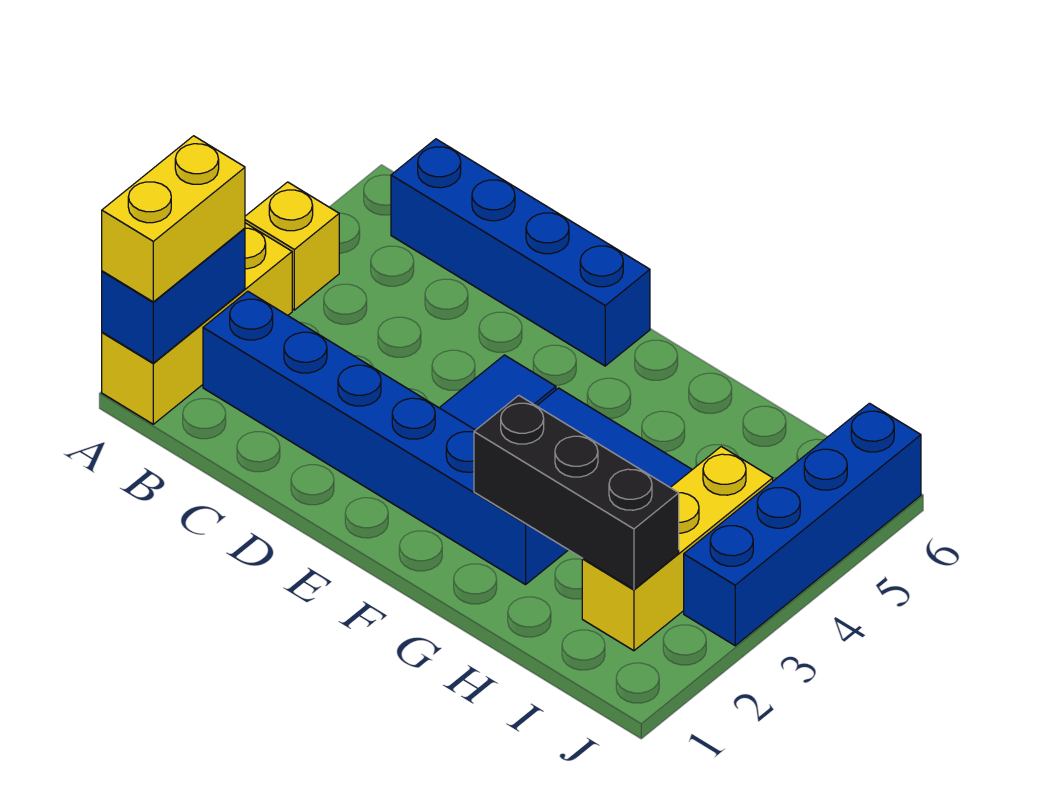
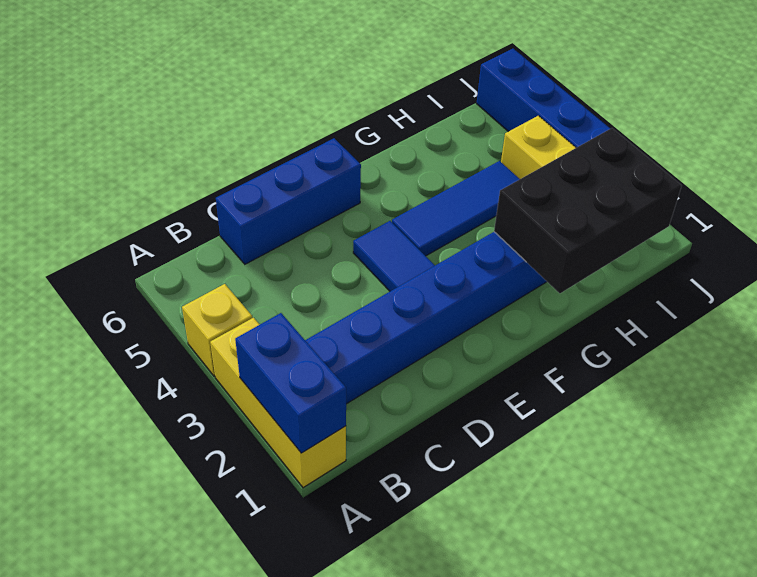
yellow brick A1:A2 level 3 -> none
blue brick B6:E6 level 1 -> blue brick C6:E6 level 1
black brick G2:I2 level 2 -> black brick G1:I2 level 2

